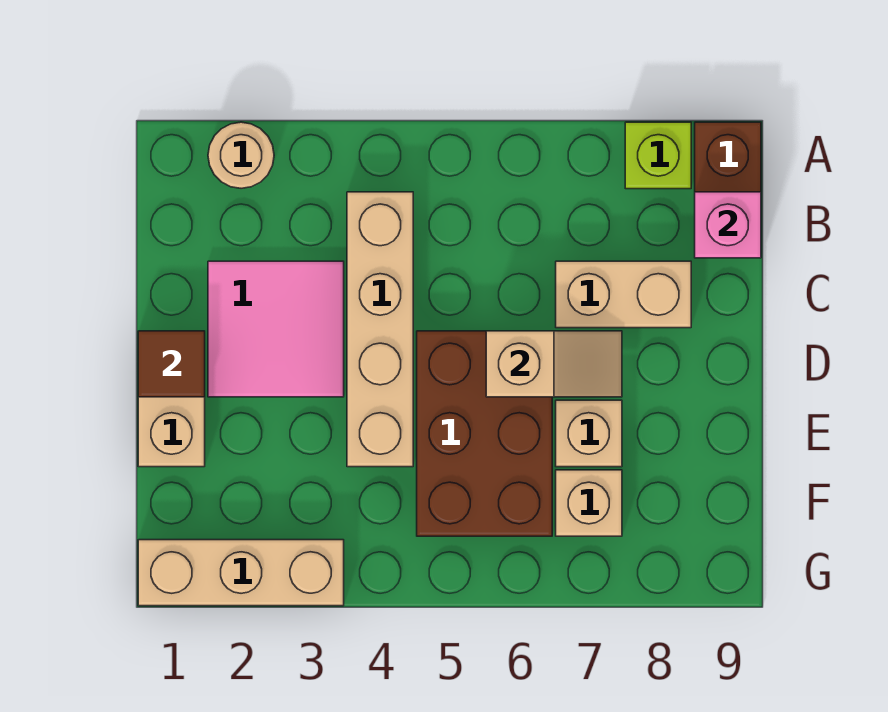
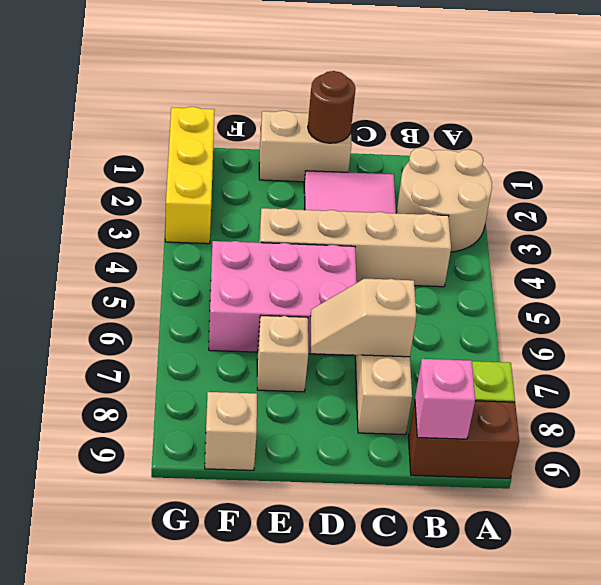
tan round brick A2 level 1 -> tan round brick A2:B3 level 1
brown tile D1 level 2 -> brown round brick D1 level 2
brown brick D5:F6 level 1 -> pink brick D5:F6 level 1
tan slope D6:D7 level 2 top 6 -> tan slope C7:D7 level 2 top C
tan brick F7 level 1 -> tan brick F9 level 1
tan brick G1:G3 level 1 -> yellow brick G1:G3 level 1

